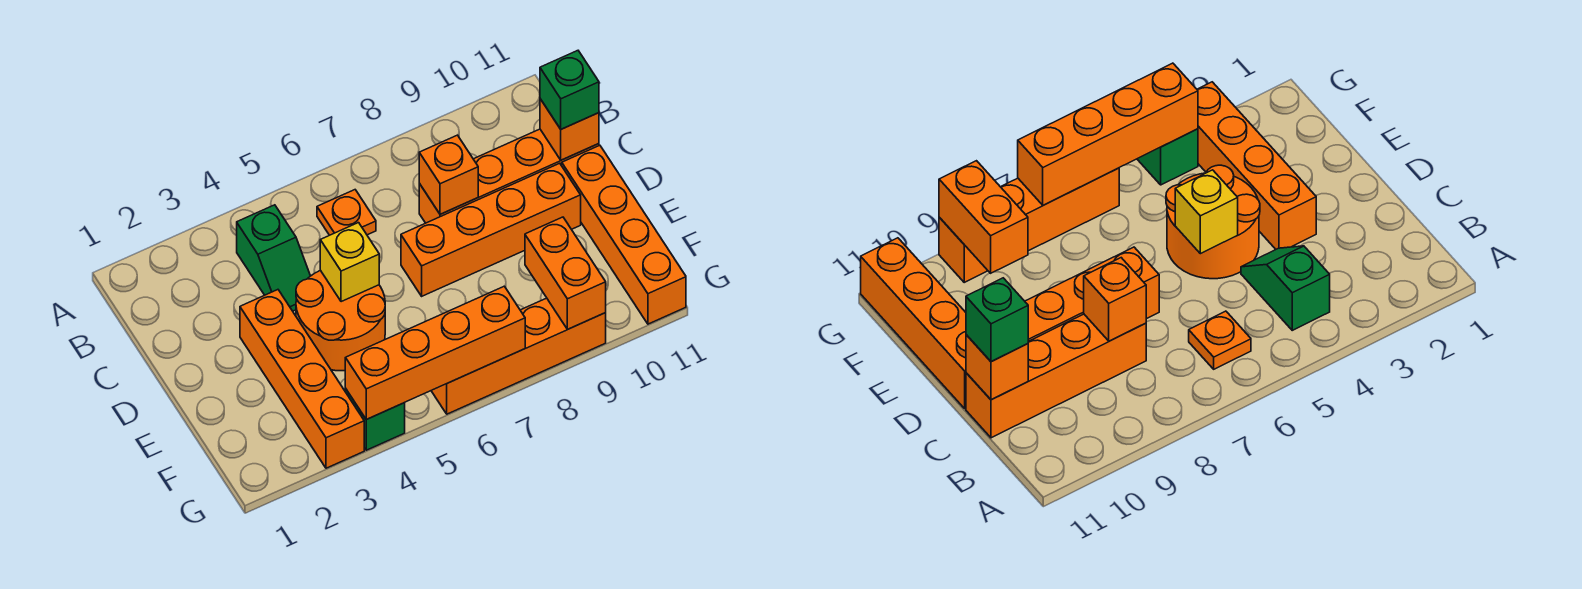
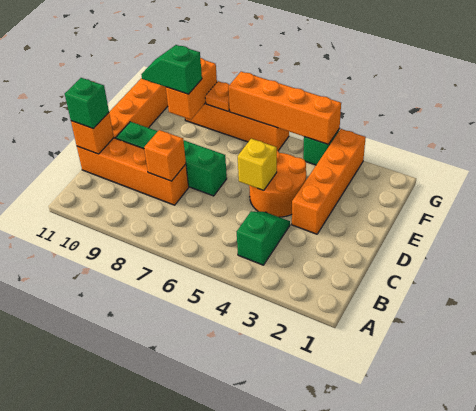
orange plate B6 level 1 -> orange plate G8 level 2
orange brick D7:D10 level 1 -> green brick D7:D10 level 1
none -> green slope F9:F10 level 3 top 9

